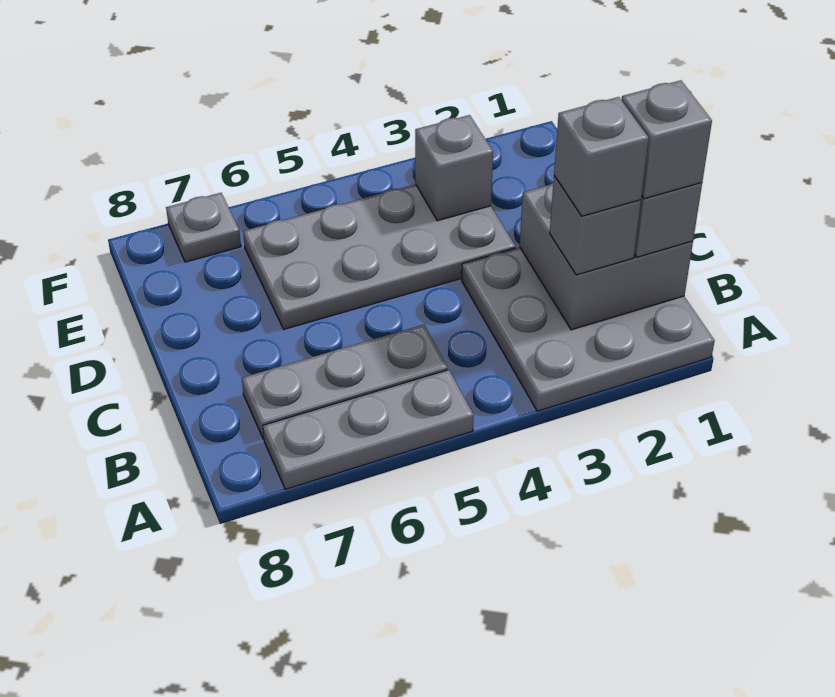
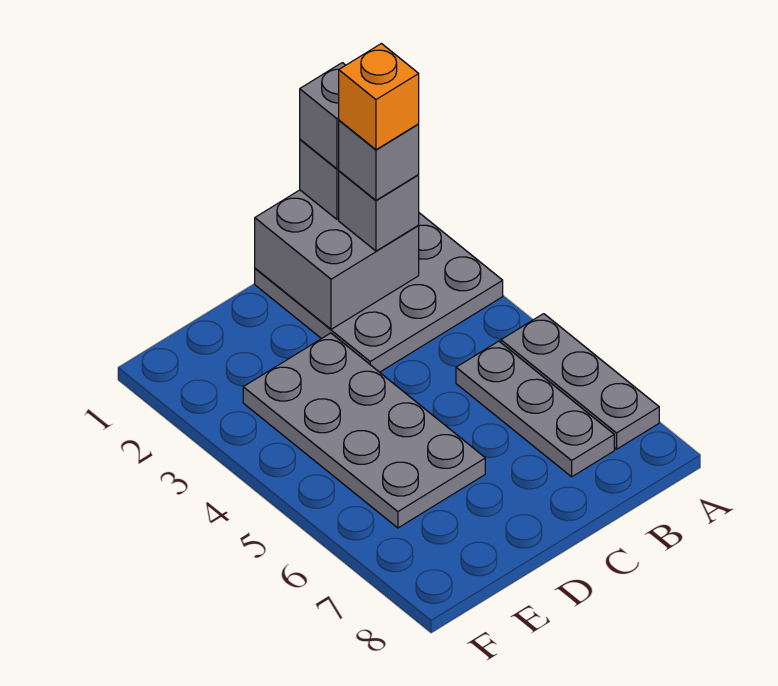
none -> orange brick B2 level 5
grey brick E3 level 2 -> none
grey plate F7 level 1 -> none

